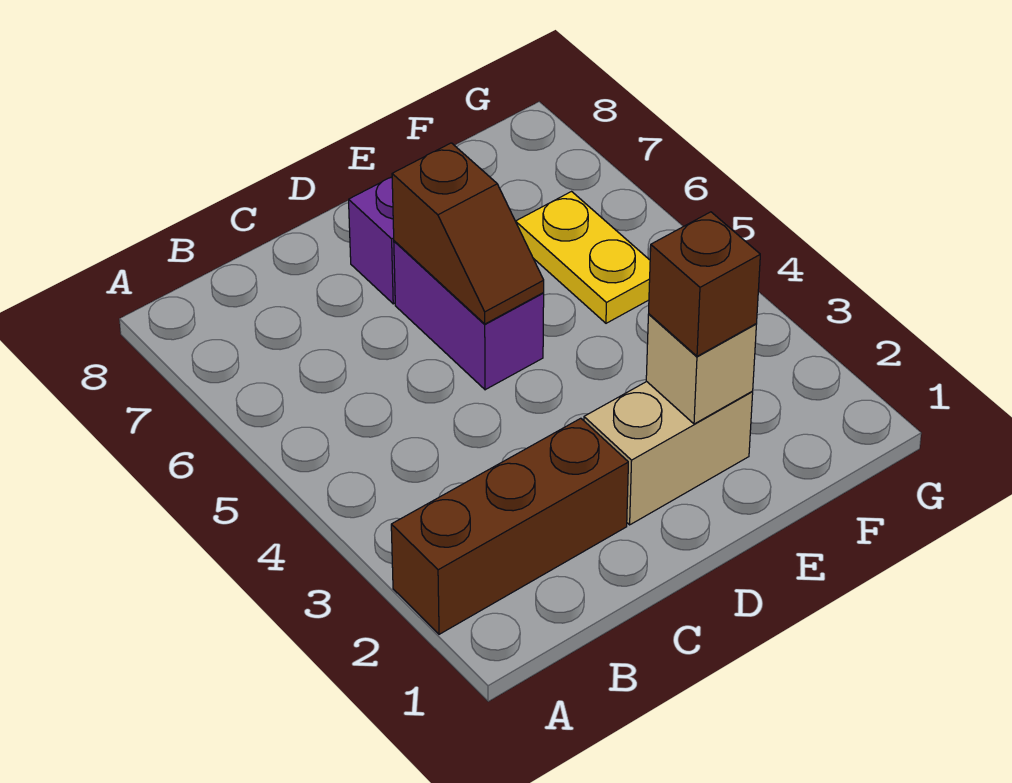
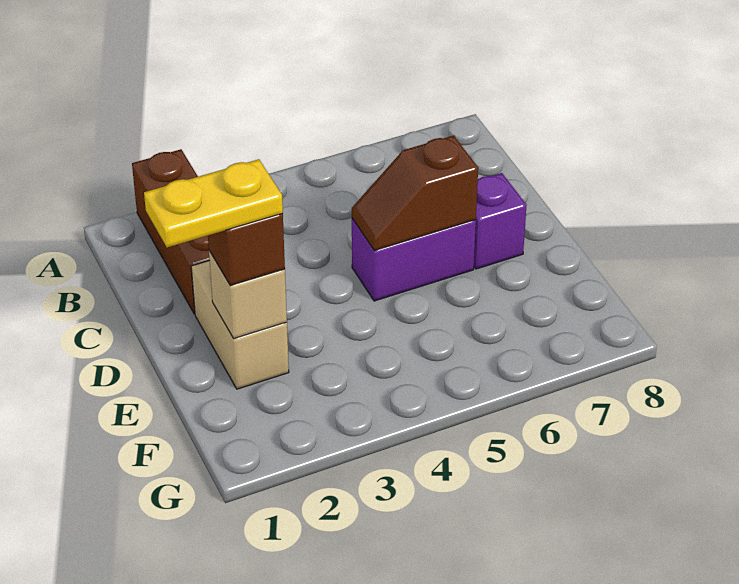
yellow plate F5:F6 level 1 -> yellow plate E1:E2 level 4

